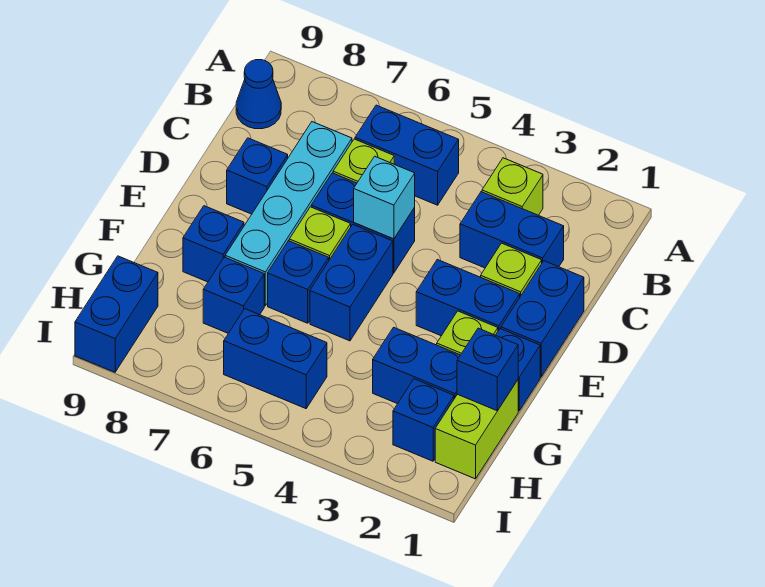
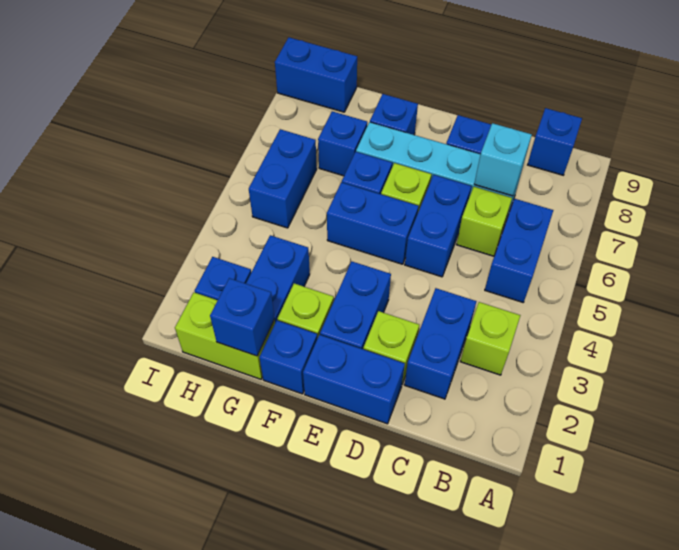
blue cone B9 level 1 -> blue brick B9 level 1
cyan brick D5 level 2 -> cyan brick C7 level 2

